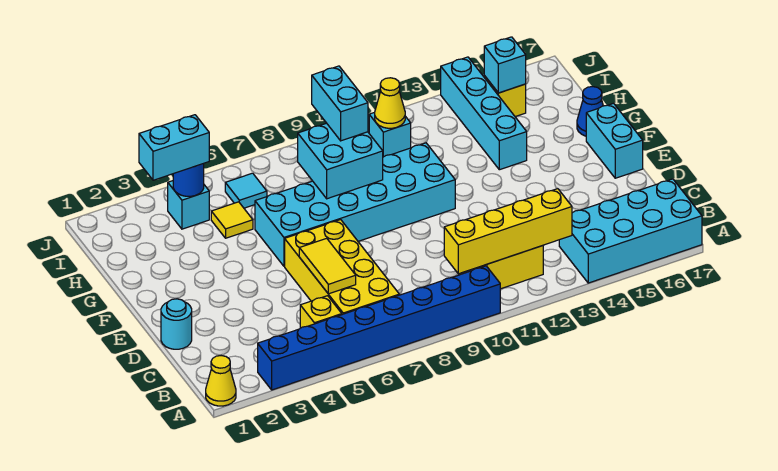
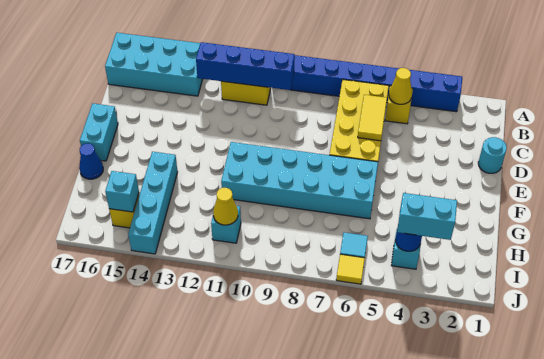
yellow cone A1 level 1 -> yellow cone B5 level 2
yellow brick B10:B13 level 2 -> blue brick B10:B13 level 2
cyan brick G8:H9 level 2 -> none
yellow tile H5 level 1 -> yellow tile J6 level 1
cyan brick H9:I9 level 3 -> none

